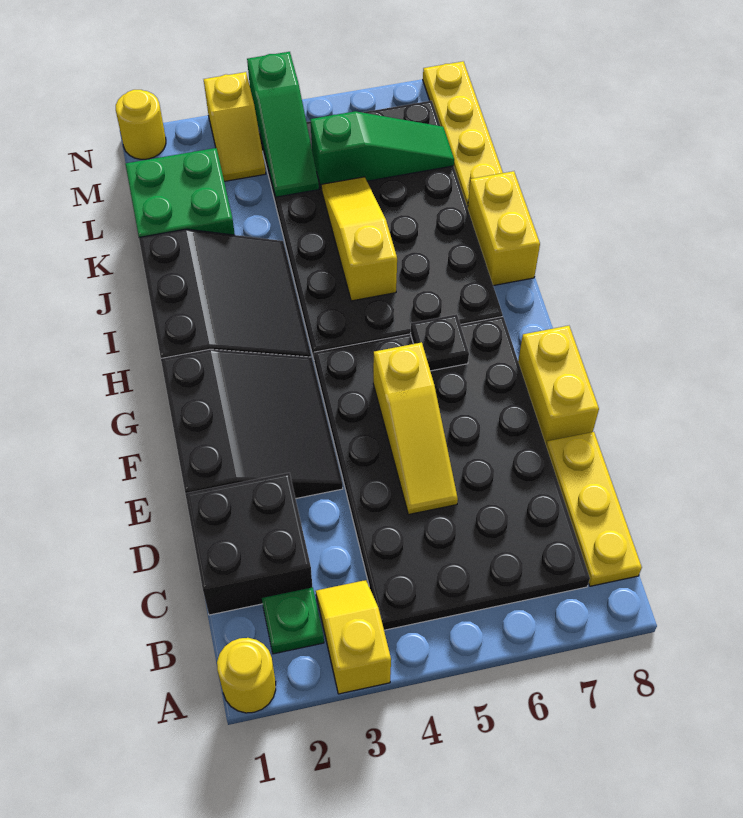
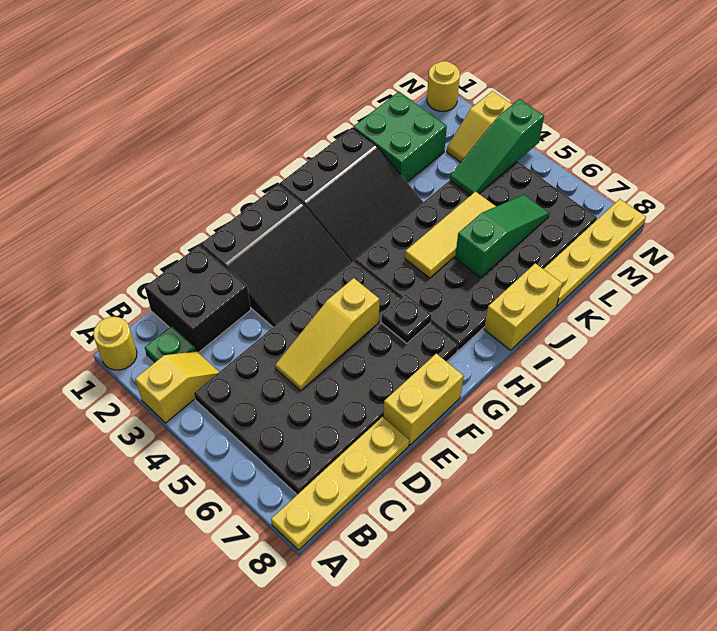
yellow plate B8:D8 level 1 -> yellow plate A8:D8 level 1
yellow slope I5:K5 level 2 top I -> yellow tile I5:K5 level 2
green slope L5:L7 level 2 top 5 -> green slope J6:L6 level 2 top J

